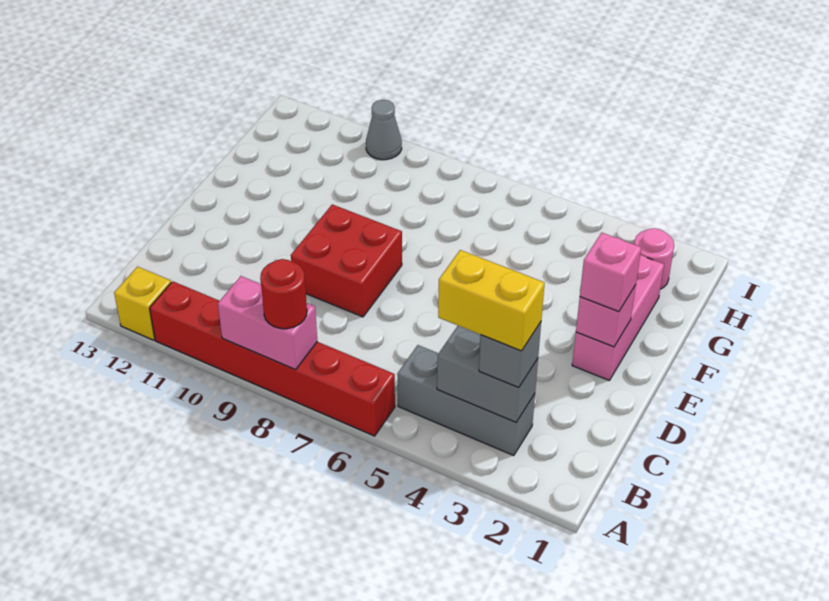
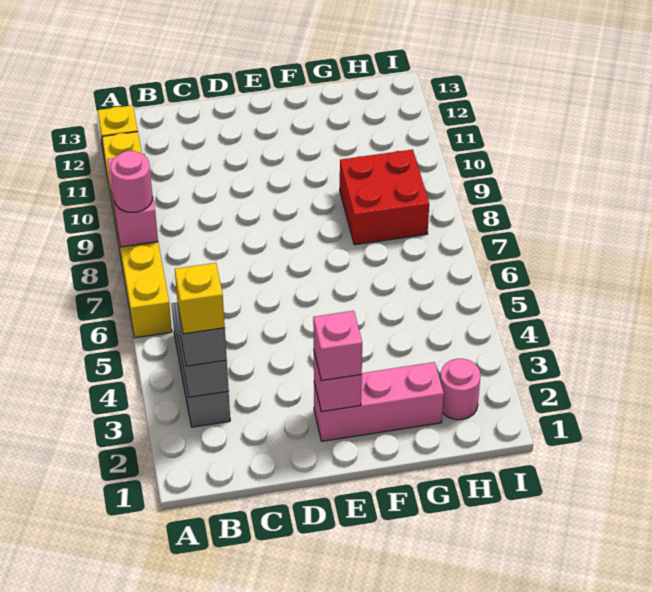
red brick A6:A11 level 1 -> yellow brick A6:A11 level 1
red round brick A8 level 3 -> pink round brick A8 level 3
yellow brick B3:B4 level 4 -> yellow brick B3 level 4
red brick D8:E9 level 1 -> red brick G8:H9 level 1
grey cone I10 level 1 -> none

